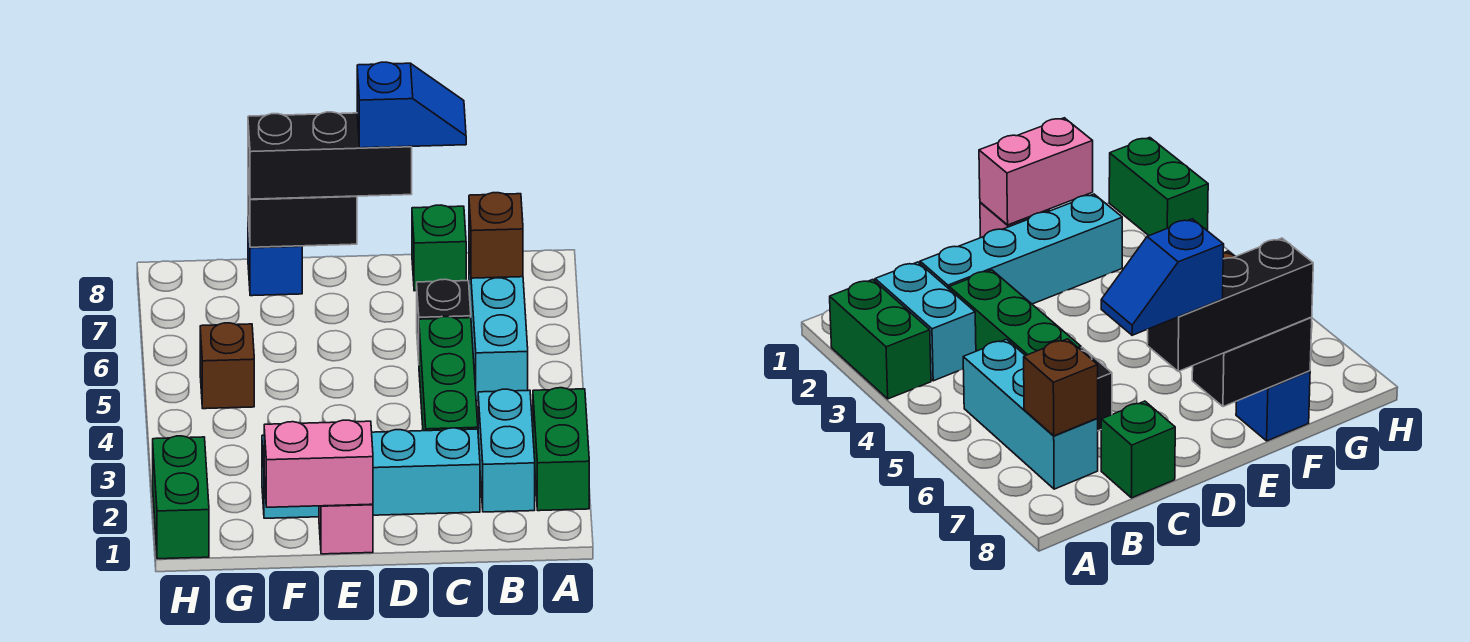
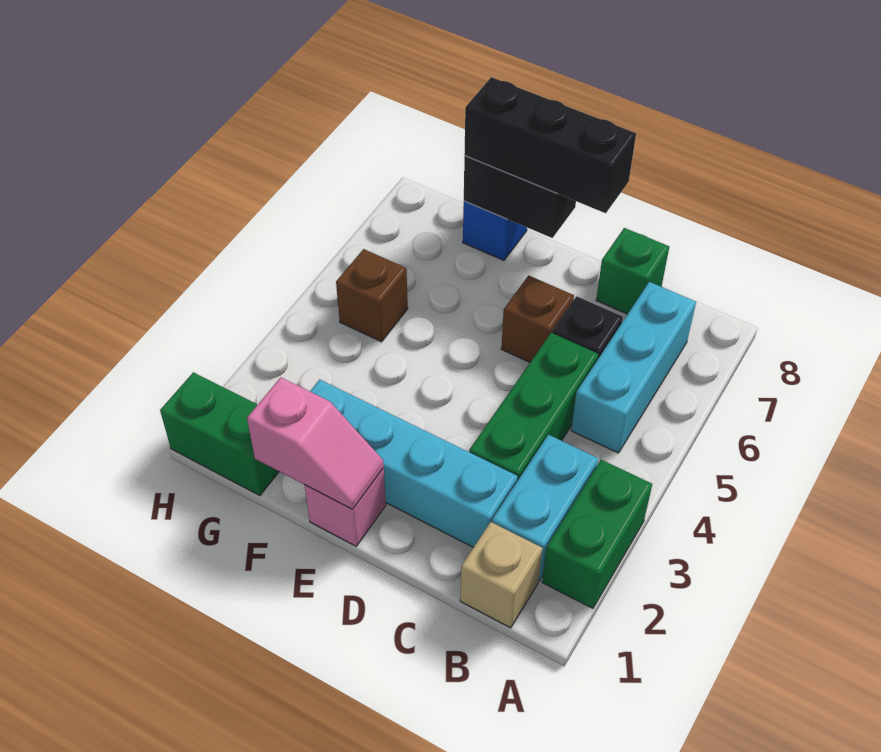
none -> tan brick B1 level 1
brown brick B7 level 2 -> brown brick D6 level 1
blue slope C8:D8 level 4 top D -> none
pink brick E1:F1 level 2 -> pink slope E1:F1 level 2 top F
green brick H1:H2 level 1 -> green brick G1:H1 level 1

